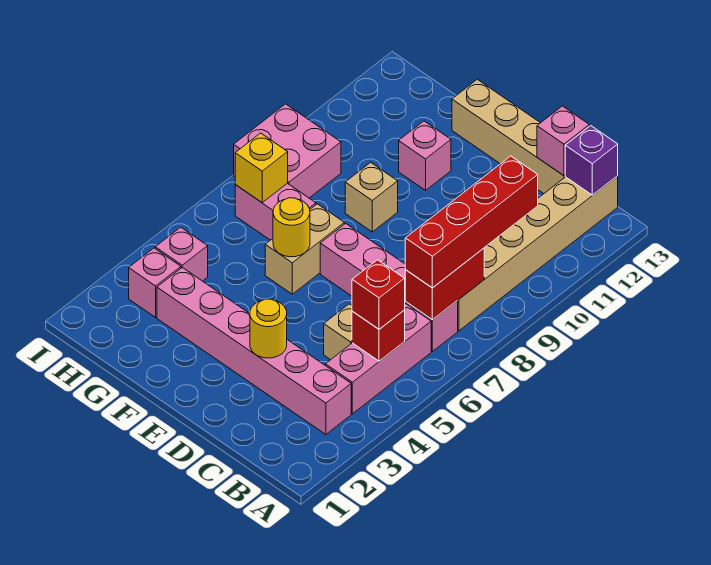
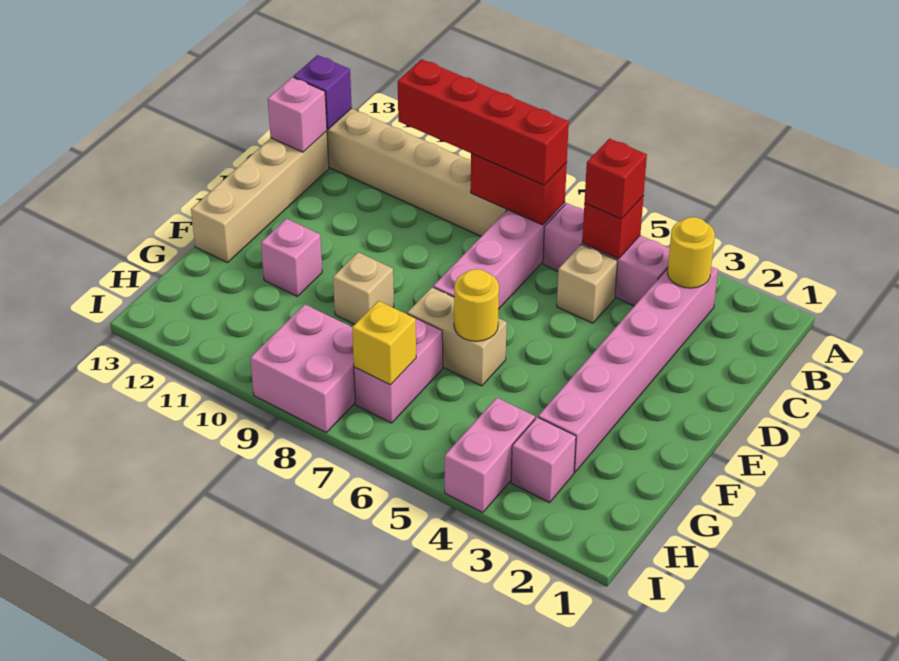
yellow round brick D3 level 2 -> yellow round brick B3 level 2
pink brick H4 level 1 -> pink brick H4:I4 level 1

